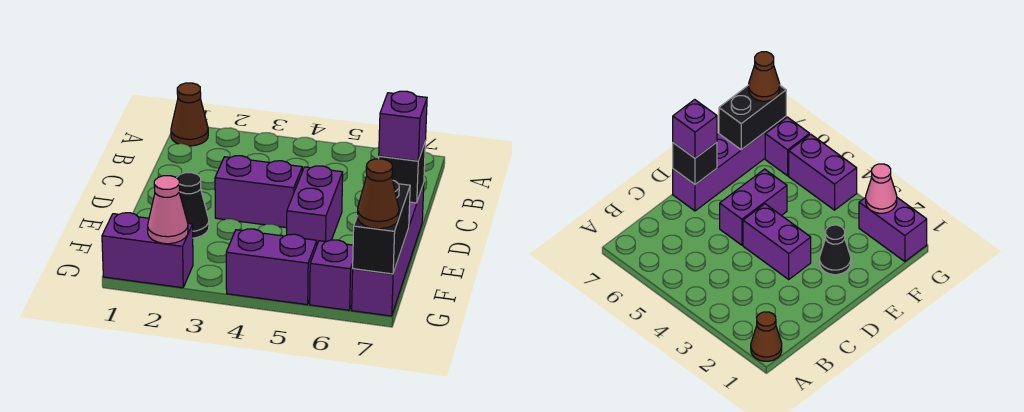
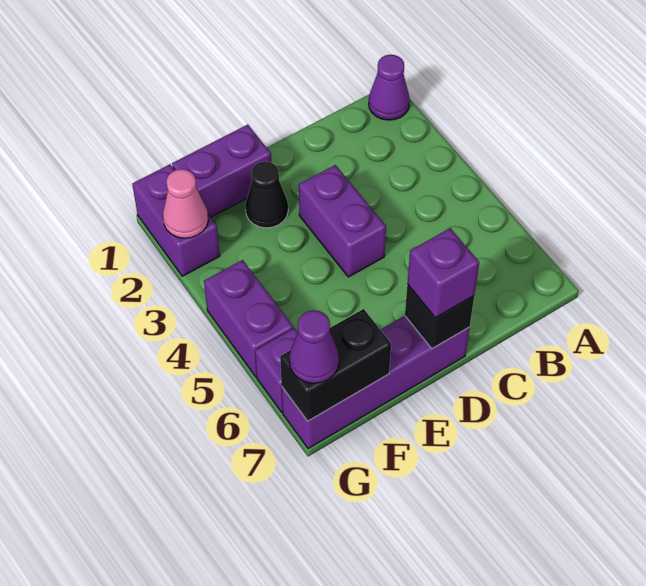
brown cone A1 level 1 -> purple cone A1 level 1
purple brick D5:E5 level 1 -> purple brick E1:F1 level 1
brown cone G7 level 3 -> purple cone G7 level 3

